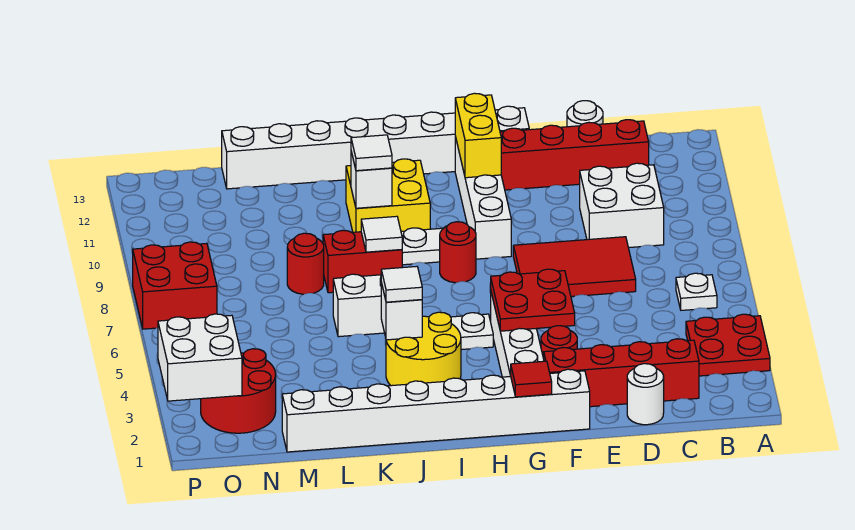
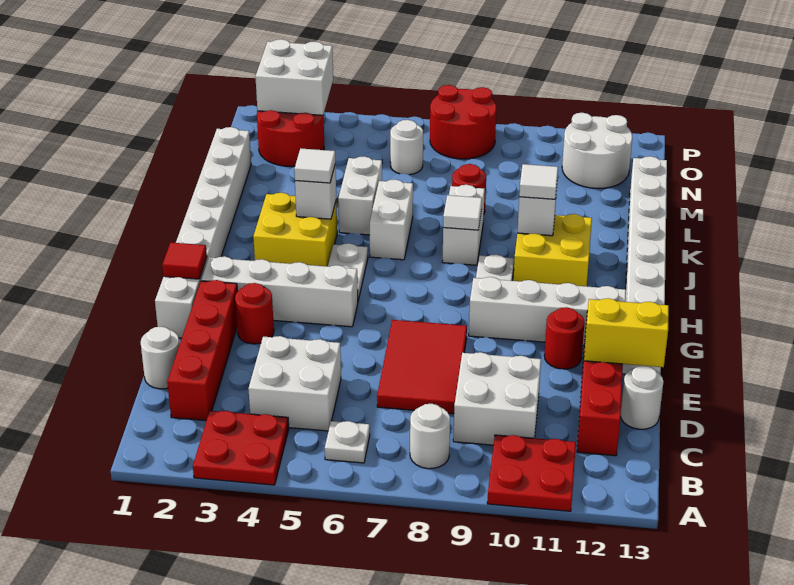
none -> white round brick B8 level 1
none -> white brick C4:D5 level 1
red plate F4:G5 level 2 -> red plate A10:B11 level 1
yellow brick G11:G12 level 2 -> yellow brick E12:E13 level 2
red round brick H8 level 1 -> red round brick F11 level 1
yellow round brick I3:J4 level 1 -> yellow brick I3:J4 level 1
red brick J8:K8 level 1 -> white brick J8:K8 level 1
none -> white brick K5:L5 level 1
none -> white round brick N6 level 1
none -> white round brick N11:O12 level 1
red brick O7:P8 level 1 -> red round brick O7:P8 level 1

